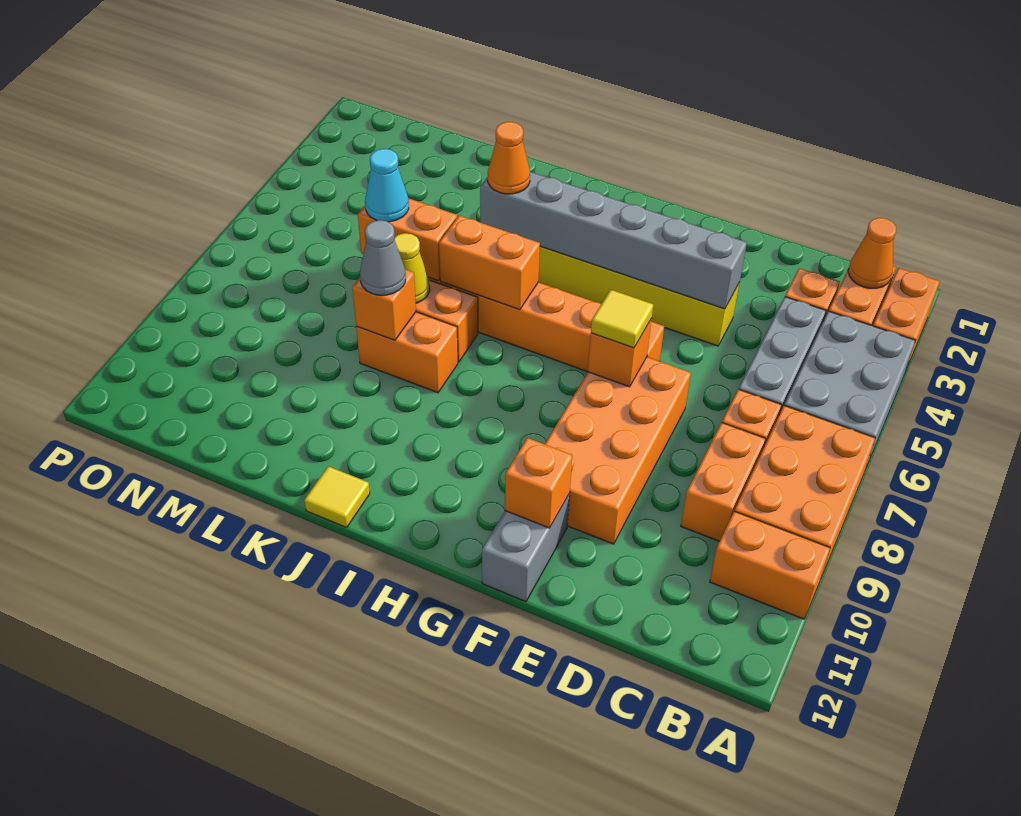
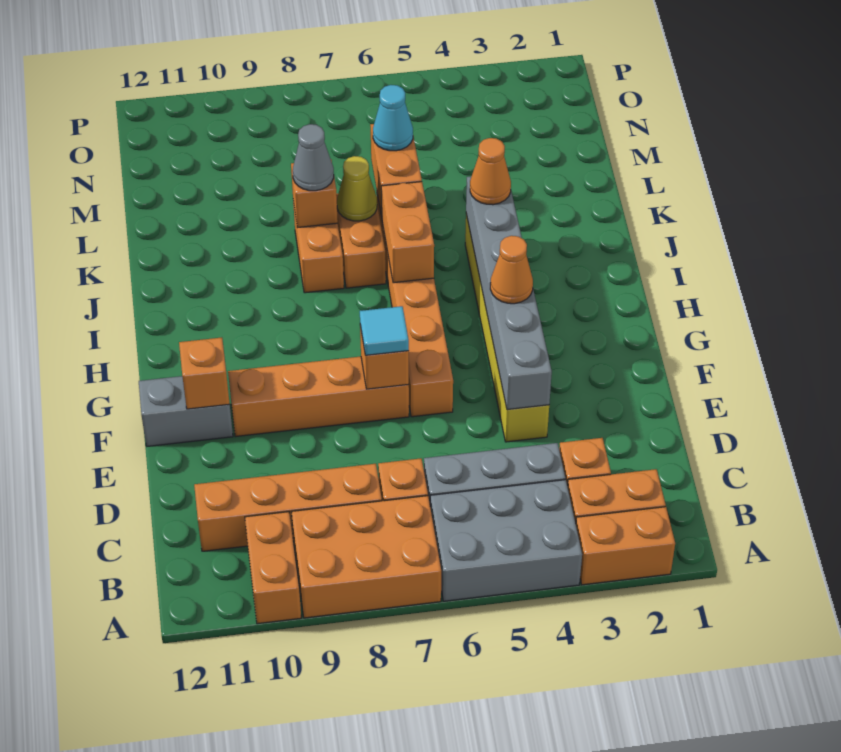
orange cone B2 level 2 -> orange cone G4 level 3
orange brick C8:C9 level 1 -> orange brick C8:C11 level 1
orange brick E7:F10 level 1 -> orange brick F7:F10 level 1
yellow tile F7 level 3 -> cyan tile F7 level 3
yellow tile J12 level 1 -> none

